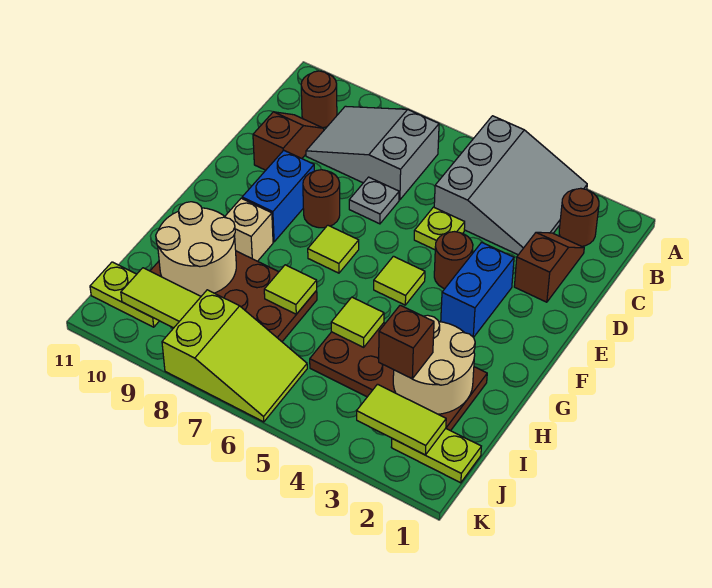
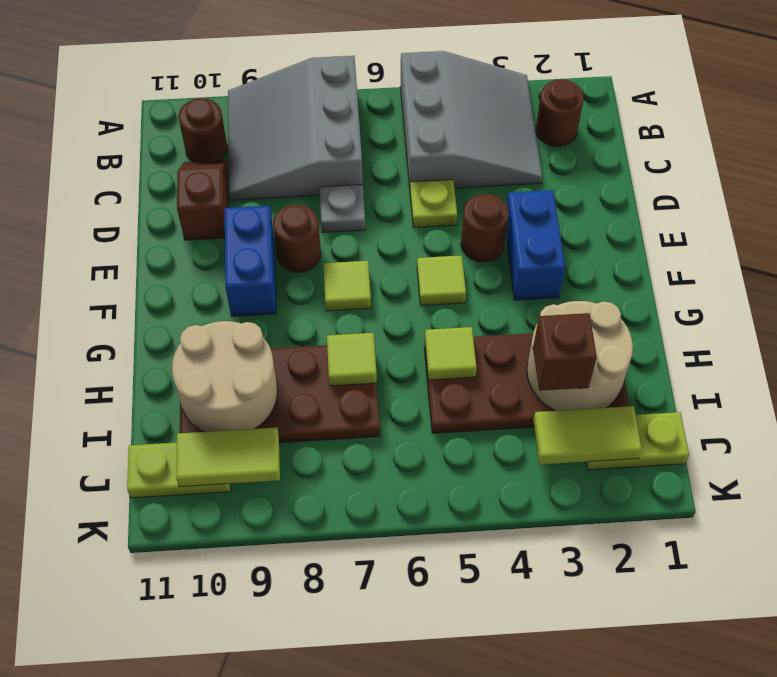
grey slope B7:C9 level 1 top 7 -> grey slope A7:C9 level 1 top 7
brown slope C2:D2 level 1 top D -> none
tan brick G9 level 1 -> none
lime slope J6:K8 level 1 top 8 -> none

